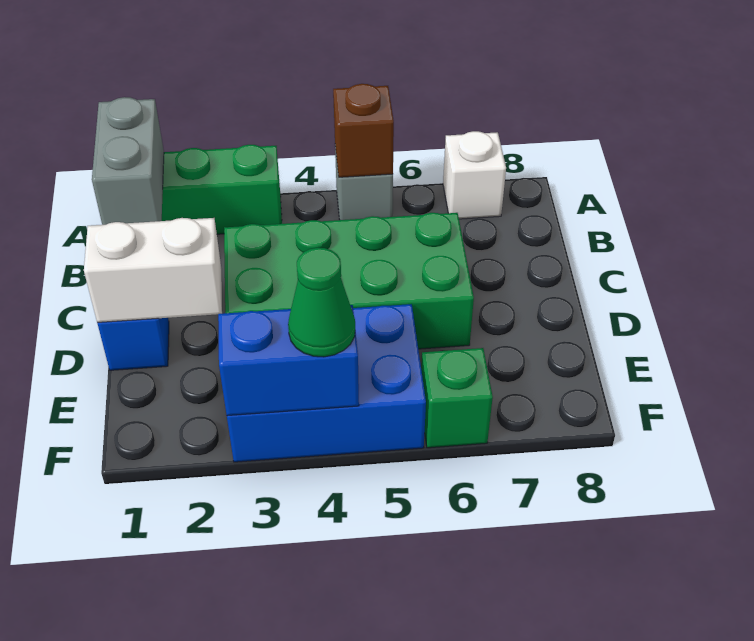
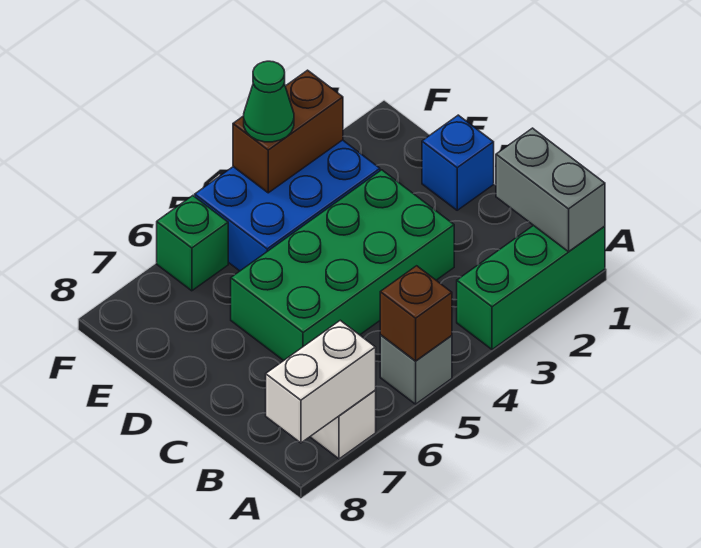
white brick D1:D2 level 2 -> white brick A7:A8 level 2
blue brick F3:F4 level 2 -> brown brick F3:F4 level 2

